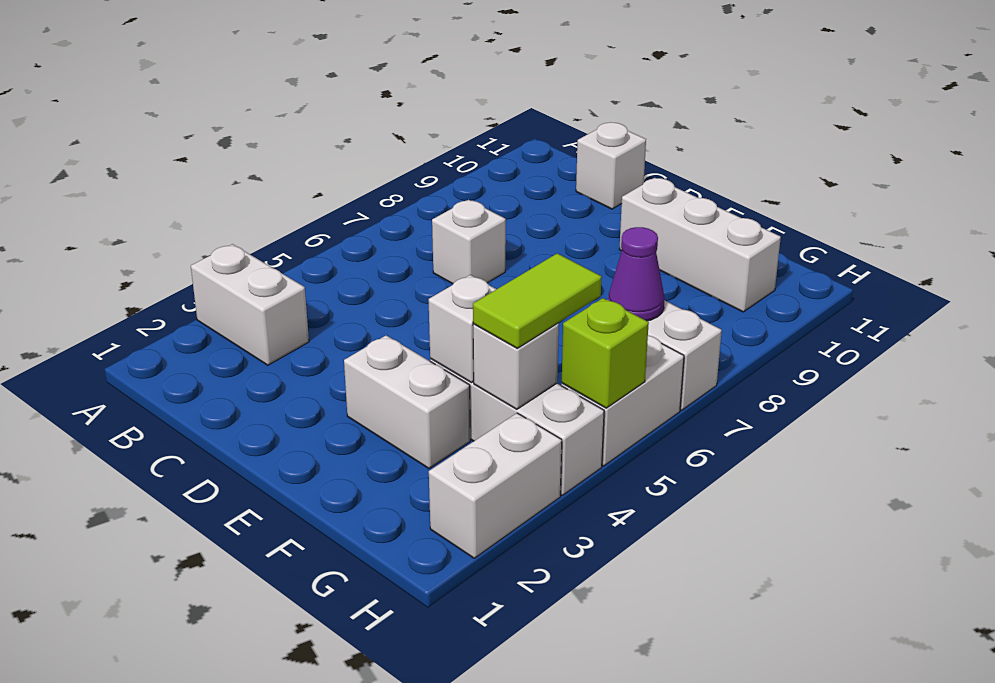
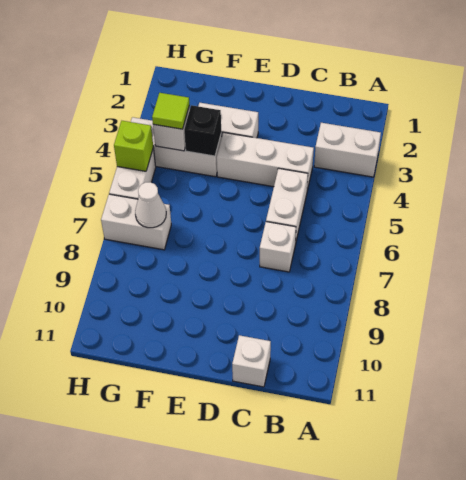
white brick E10:G10 level 1 -> white brick C4:E4 level 1
white brick F4 level 2 -> black brick F4 level 2
lime tile G4:G5 level 3 -> lime tile G4 level 3
purple cone G7 level 2 -> white cone G7 level 2
white brick H2:H3 level 1 -> white brick C5:C6 level 1

